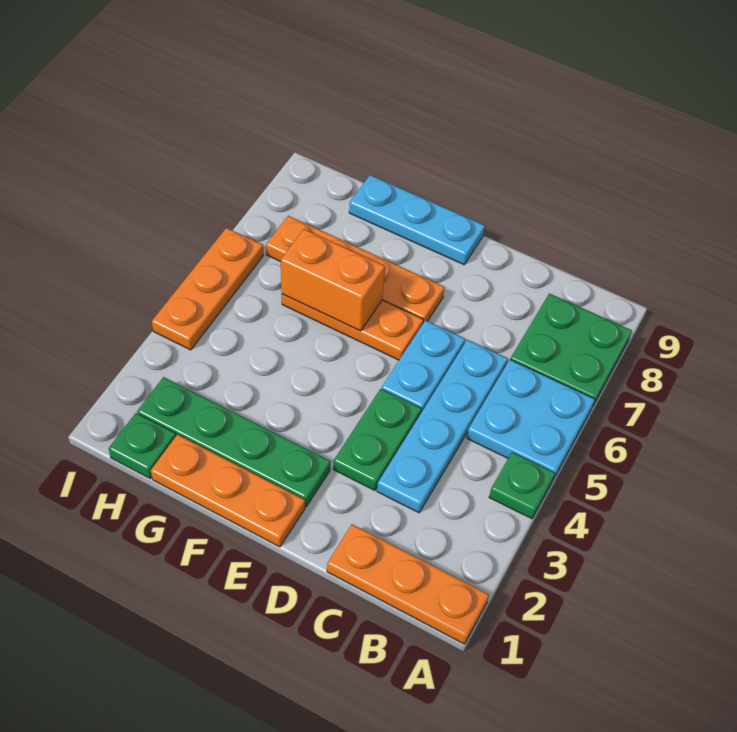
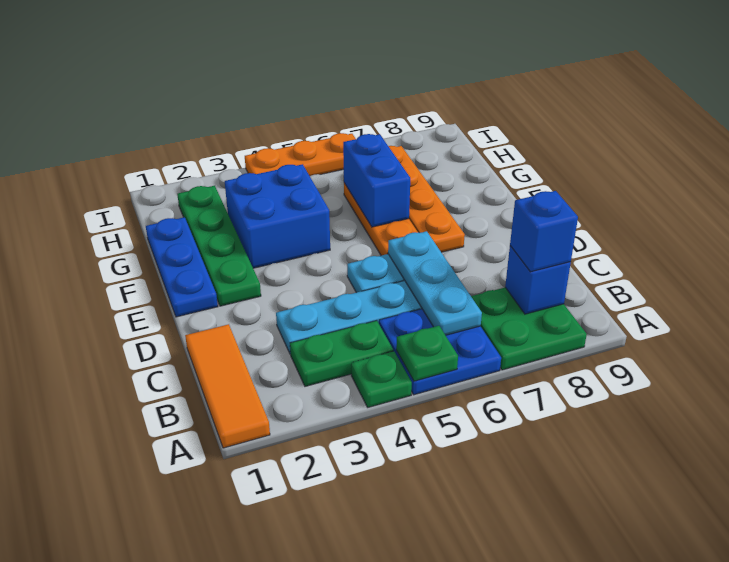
orange plate A1:C1 level 1 -> orange tile A1:C1 level 1
cyan plate A5:B6 level 1 -> blue plate A5:B6 level 1
none -> blue brick B8 level 2
none -> blue brick B8 level 3
green plate D3:D4 level 1 -> green plate B3:B4 level 1
orange plate E1:G1 level 1 -> blue plate E1:G1 level 1
cyan plate E9:G9 level 1 -> cyan plate B6:D6 level 2
none -> blue brick F3:G4 level 1
orange brick F6:G6 level 2 -> blue brick F6:G6 level 2
green plate H1 level 1 -> green plate A5 level 2

